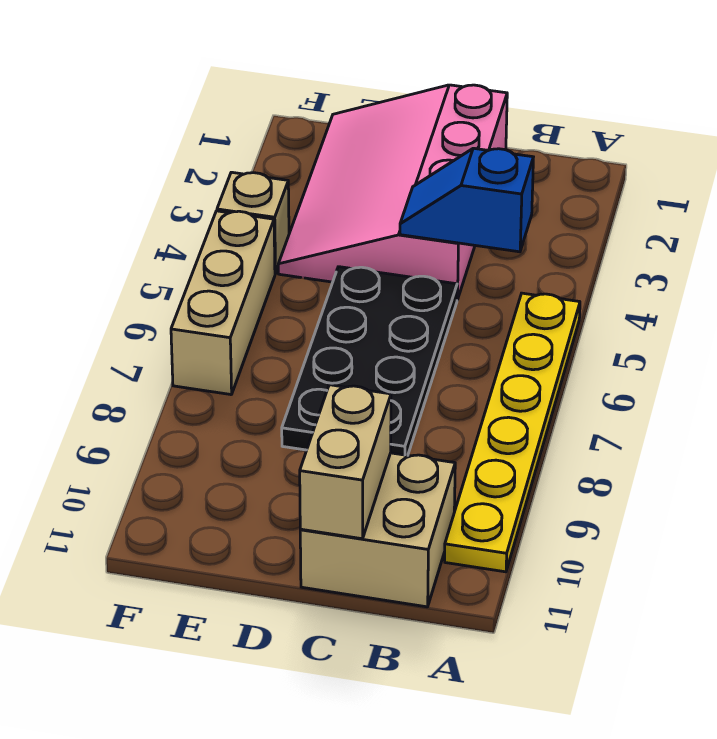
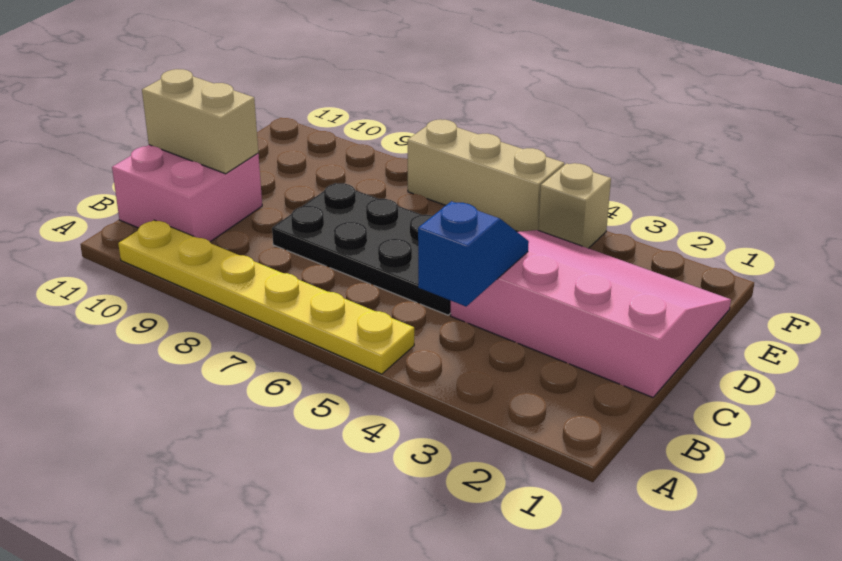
tan brick B10:C11 level 1 -> pink brick B10:C11 level 1

